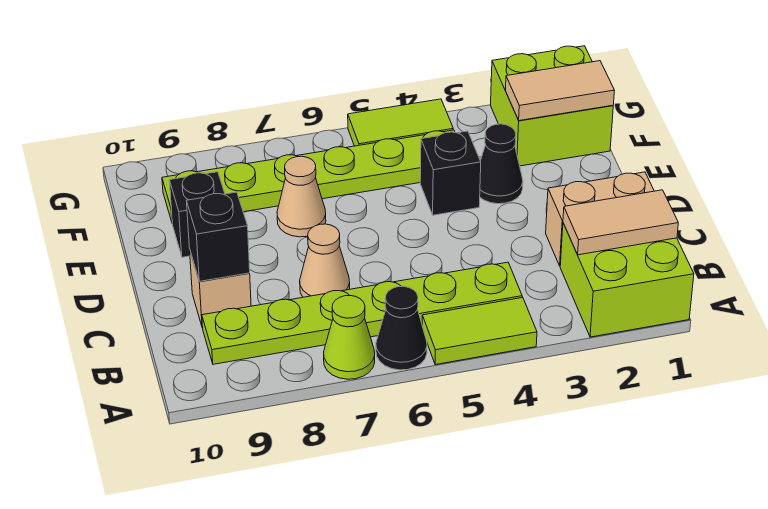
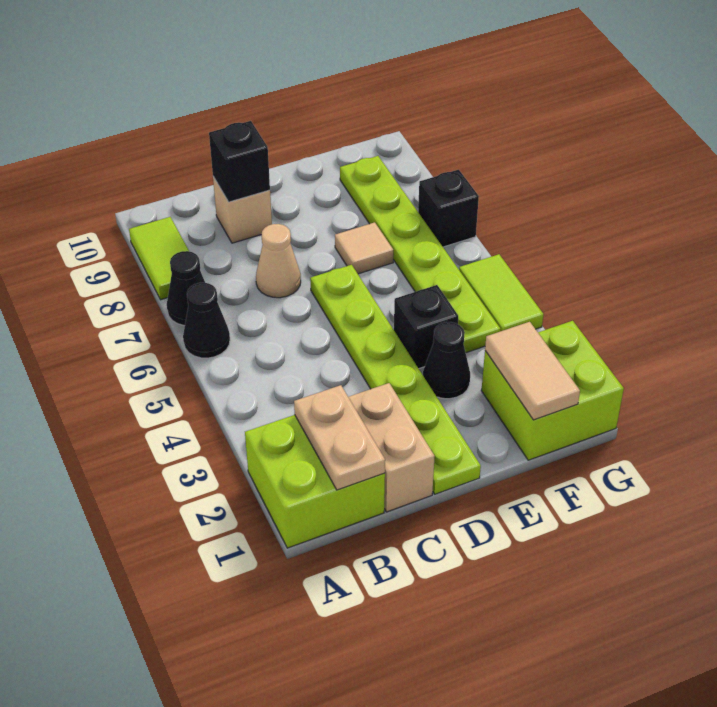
lime tile A4:A5 level 1 -> lime tile A8:A9 level 1
lime cone A7 level 1 -> black cone A7 level 1
tan tile B1:B2 level 2 -> tan plate B1:B2 level 2
lime plate B4:B9 level 1 -> lime plate D1:D6 level 1
tan cone E7 level 1 -> tan tile E7 level 1
black brick E9 level 1 -> black brick G7 level 1

